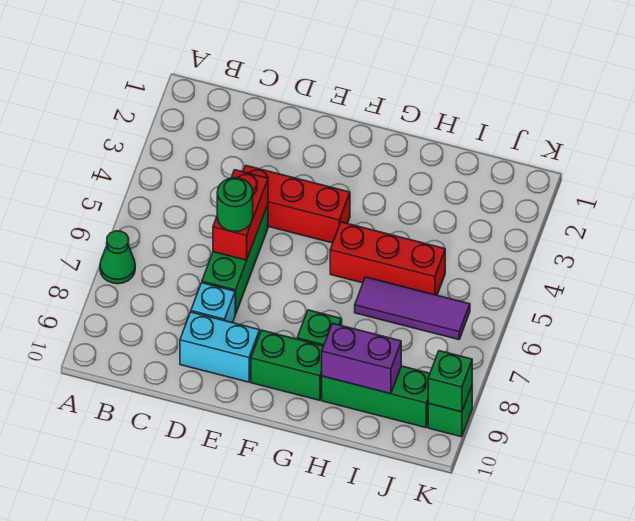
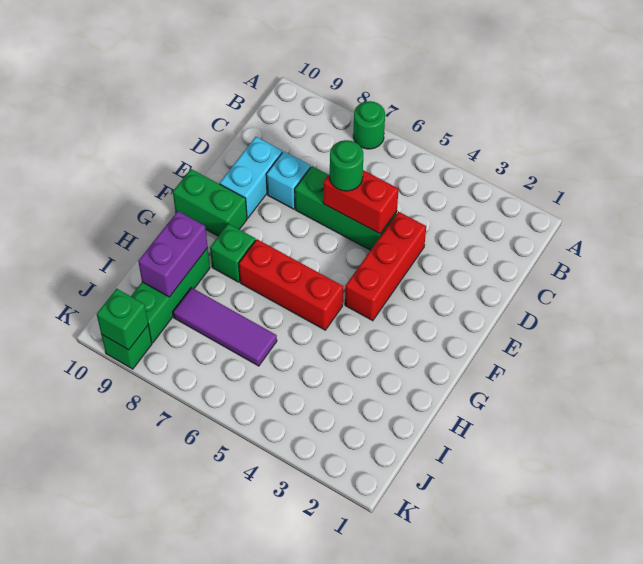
green cone A7 level 1 -> green round brick A7 level 1
green brick F9:G9 level 1 -> green brick F9:F10 level 1
red brick G5:I5 level 1 -> red brick G5:G7 level 1
purple tile H6:J6 level 1 -> purple tile I6:I8 level 1

